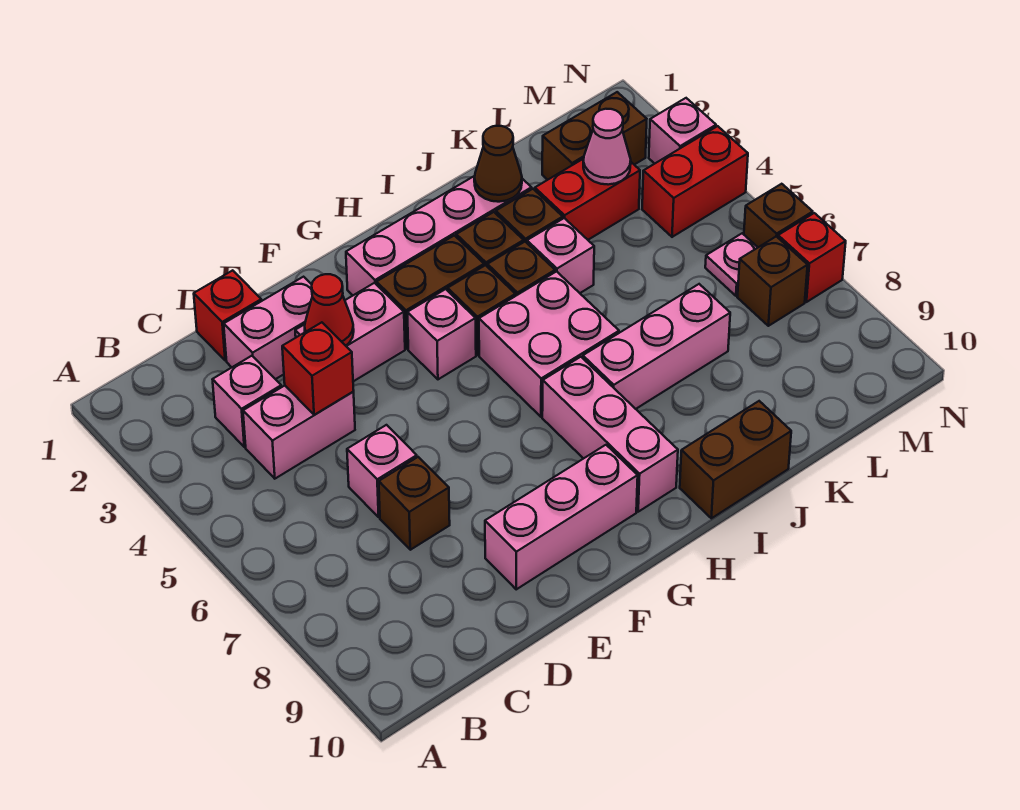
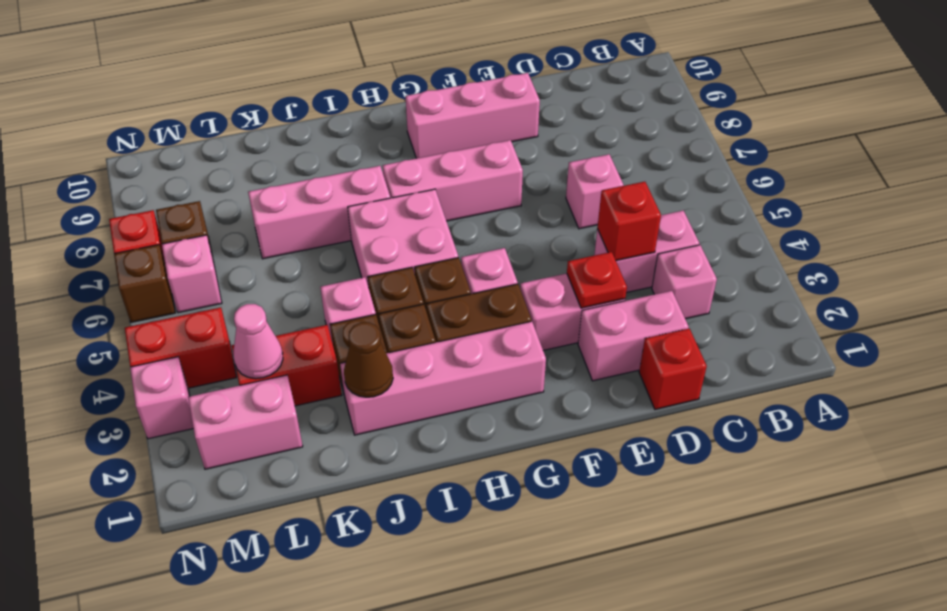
brown brick D7 level 1 -> none
red cone E3 level 2 -> red plate E3 level 2
pink brick H7:H9 level 1 -> pink brick F7:H7 level 1
brown brick I10:J10 level 1 -> none
brown brick L2:M2 level 1 -> pink brick L2:M2 level 1
pink plate M6 level 1 -> pink brick M6 level 1

